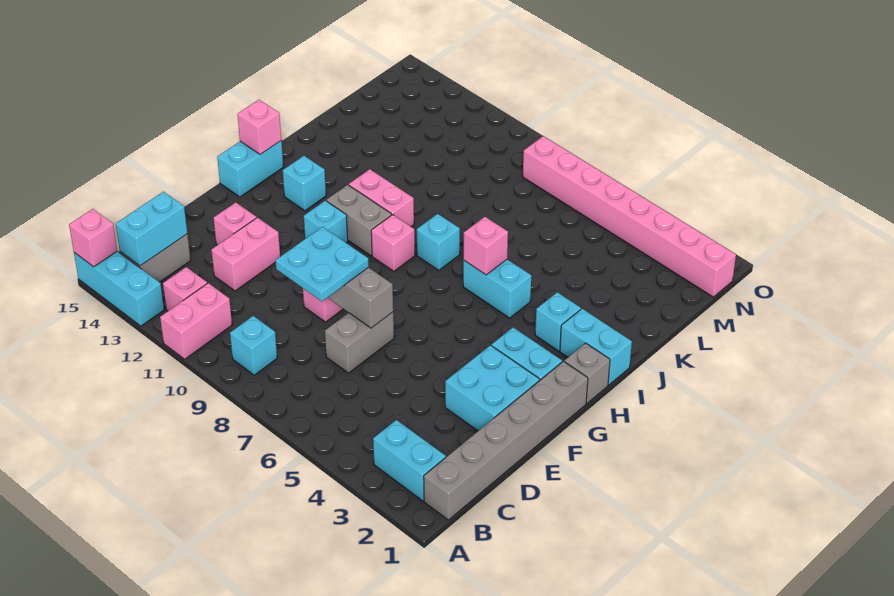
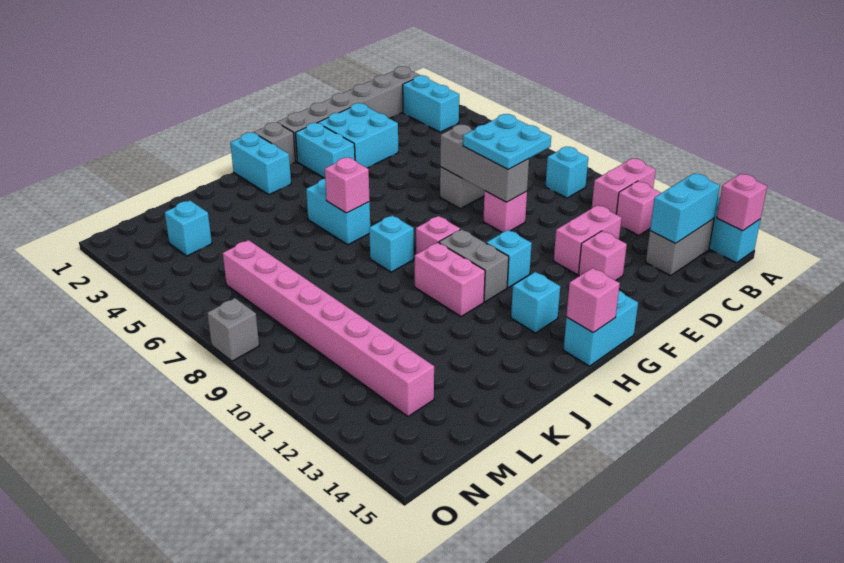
cyan brick I3 level 1 -> cyan brick M3 level 1
pink brick N1:N8 level 1 -> pink brick M6:M13 level 1
none -> grey brick O8 level 1

